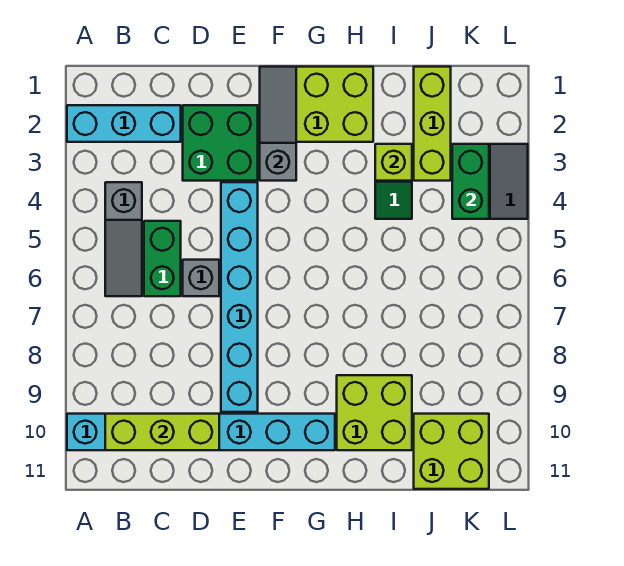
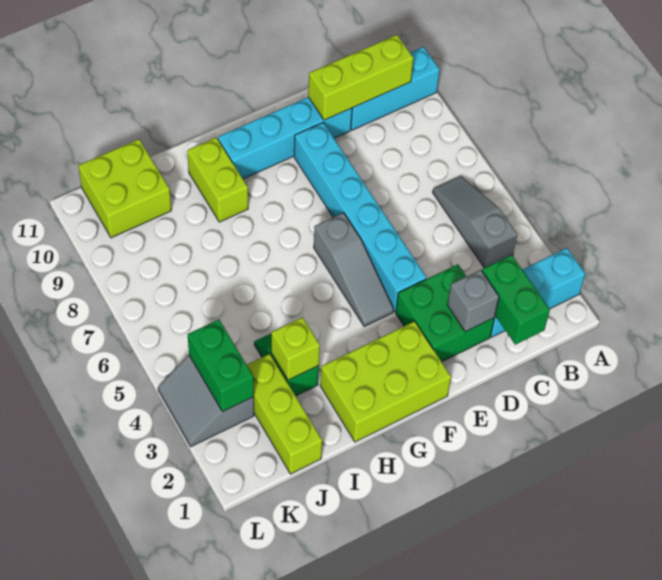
green brick C5:C6 level 1 -> green brick C1:C2 level 2
grey brick D6 level 1 -> grey brick D2 level 2
grey slope F1:F3 level 2 top 3 -> grey slope F4:F6 level 1 top 6
lime brick H9:I10 level 1 -> lime brick H9:H10 level 1

